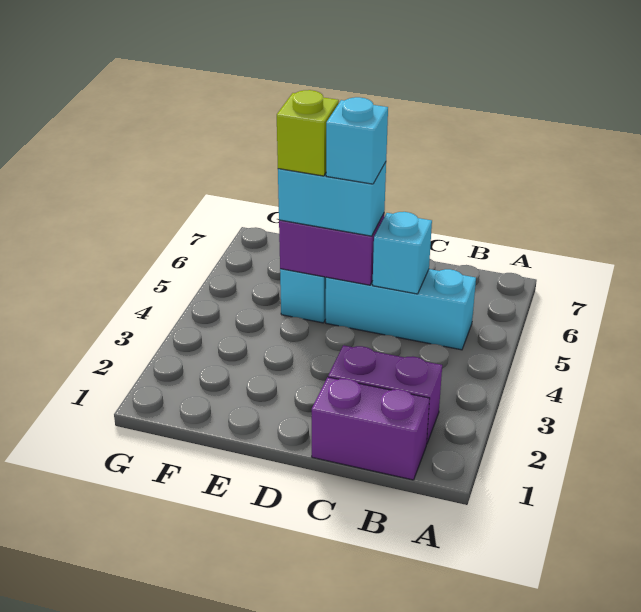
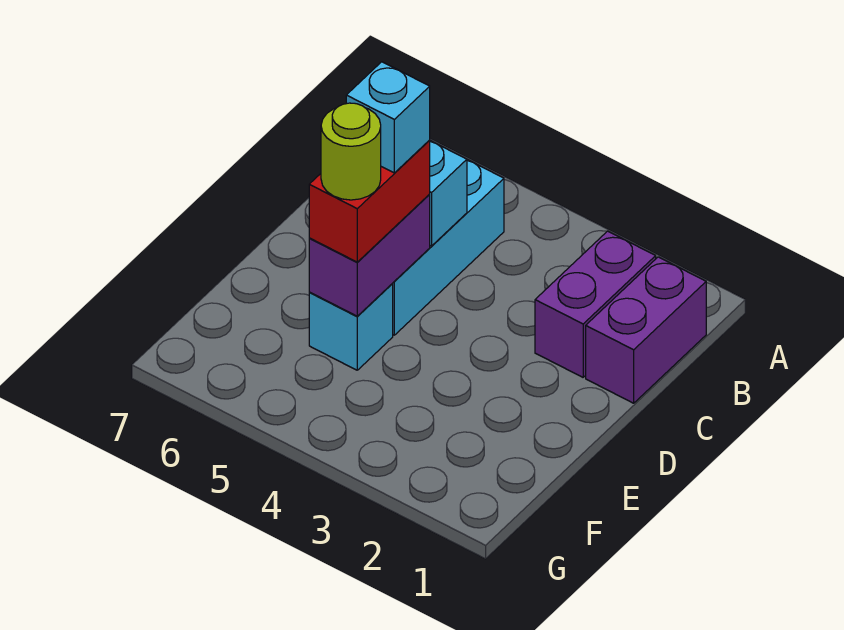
cyan brick D5:E5 level 3 -> red brick D5:E5 level 3
lime brick E5 level 4 -> lime round brick E5 level 4

